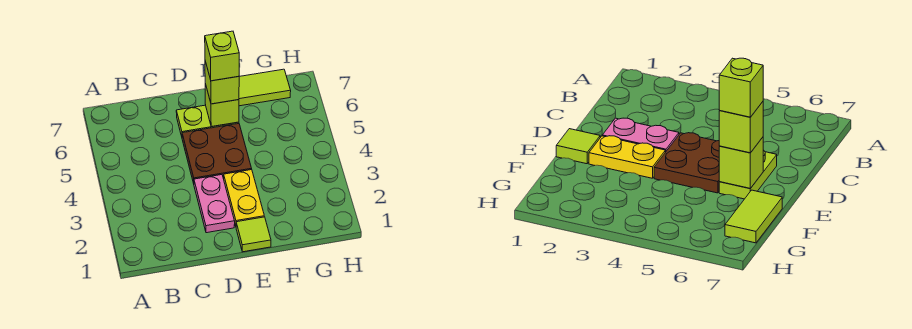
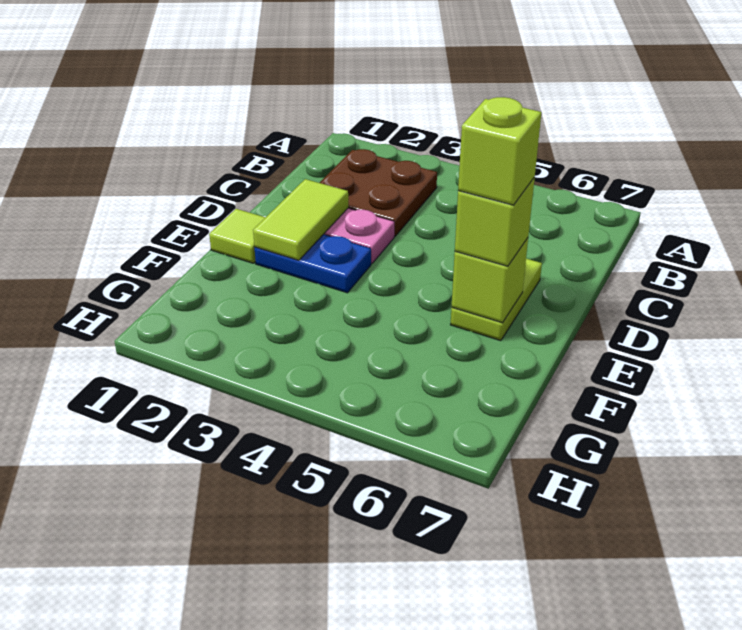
brown plate D4:E5 level 1 -> brown plate B2:C3 level 1
yellow plate E2:E3 level 1 -> blue plate E2:E3 level 1
lime tile F7:G7 level 1 -> lime tile D2:E2 level 2

